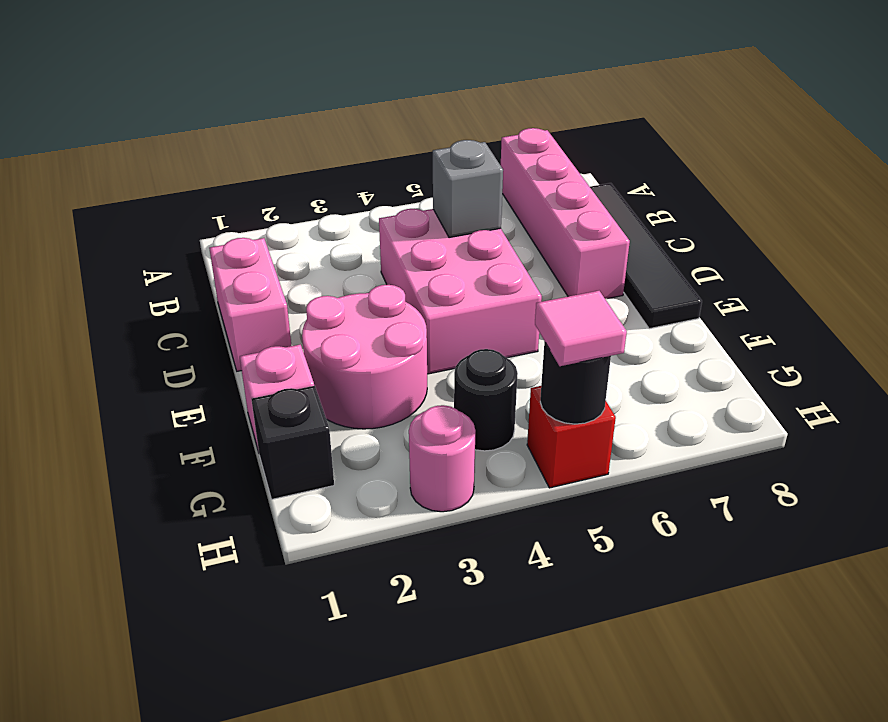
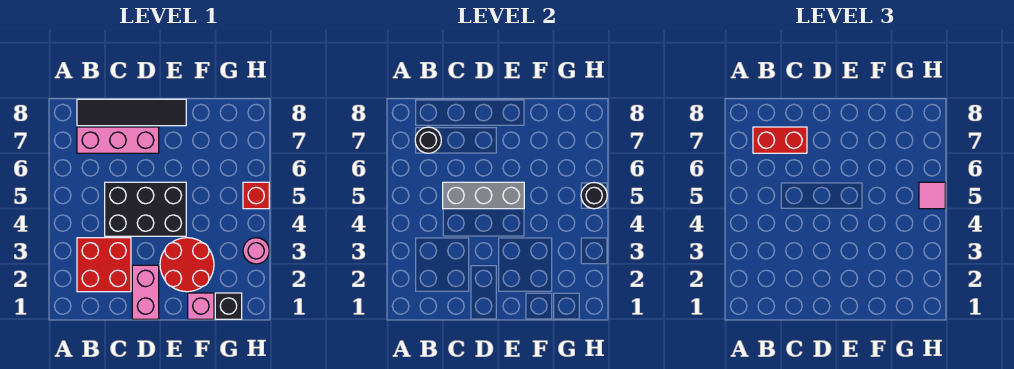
pink brick A7:D7 level 1 -> pink brick B7:D7 level 1
none -> red brick B2:C3 level 1
none -> red brick B7:C7 level 3
pink brick C1:D1 level 1 -> pink brick D1:D2 level 1
pink brick C4:E5 level 1 -> black brick C4:E5 level 1
grey brick C5 level 2 -> grey brick C5:E5 level 2
pink round brick E2:F3 level 1 -> red round brick E2:F3 level 1
black round brick G4 level 1 -> black round brick B7 level 2

